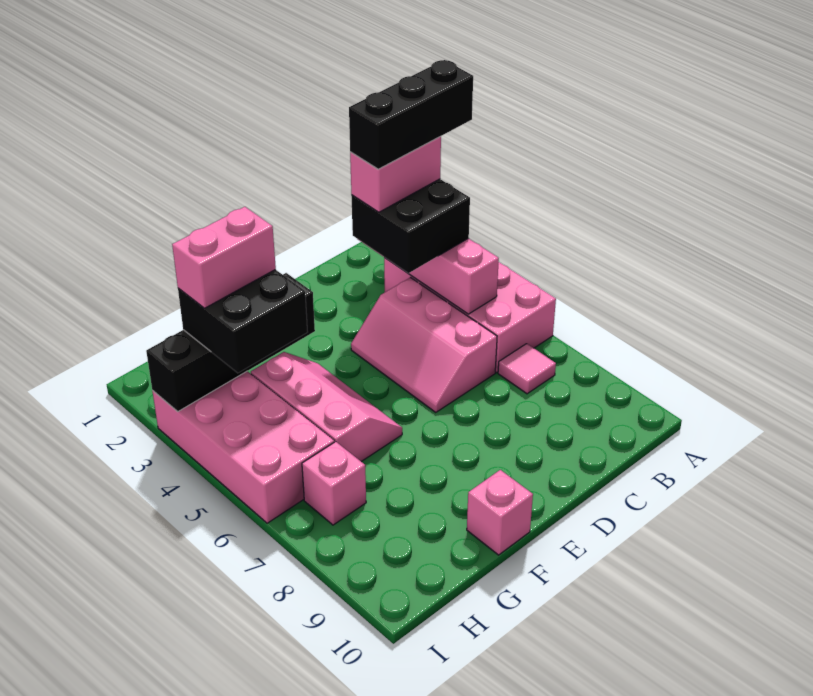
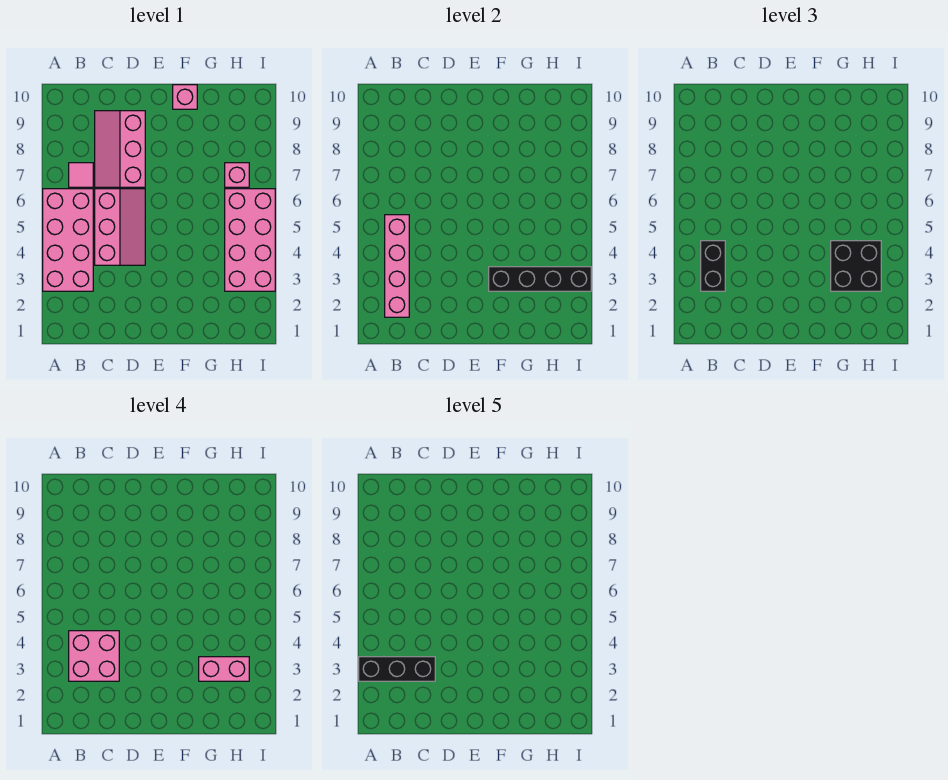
black brick B3:C4 level 3 -> black brick B3:B4 level 3
pink brick B3:C3 level 4 -> pink brick B3:C4 level 4
pink slope F4:G6 level 1 top G -> pink slope C7:D9 level 1 top D

